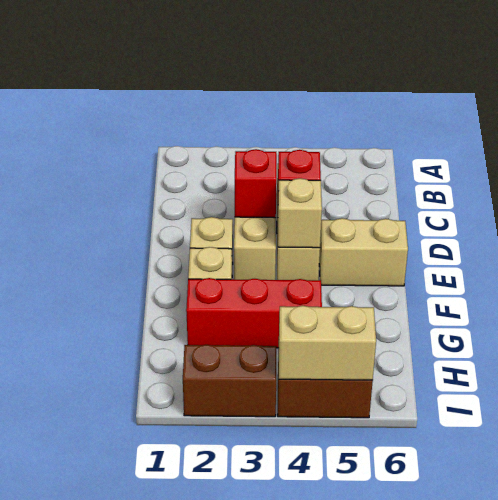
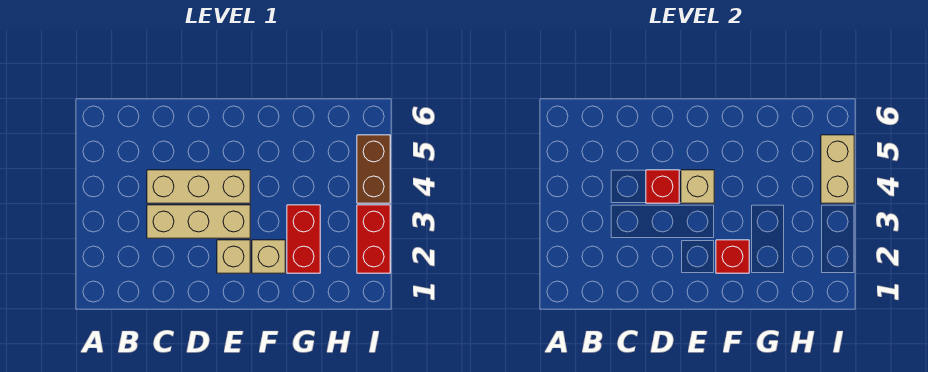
red brick D3 level 2 -> red brick F2 level 2
tan brick E5:E6 level 1 -> none
red brick G2:G4 level 1 -> red brick G2:G3 level 1
brown brick I2:I3 level 1 -> red brick I2:I3 level 1

